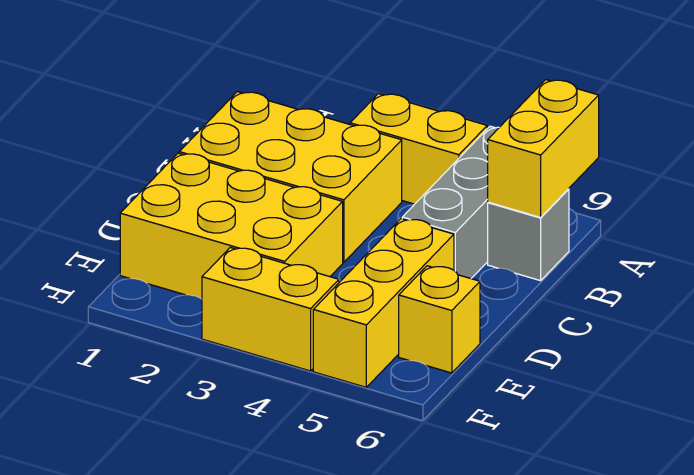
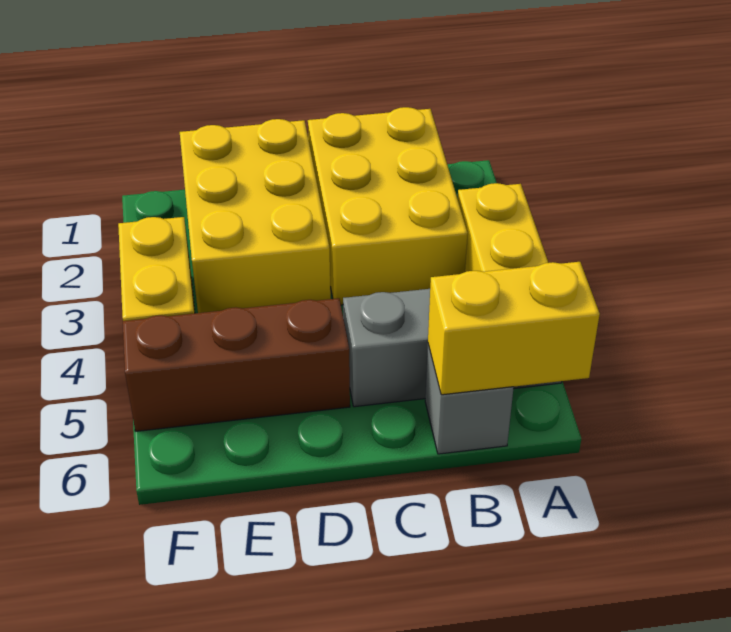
yellow brick D5:F5 level 1 -> brown brick D5:F5 level 1
yellow brick E6 level 1 -> none

